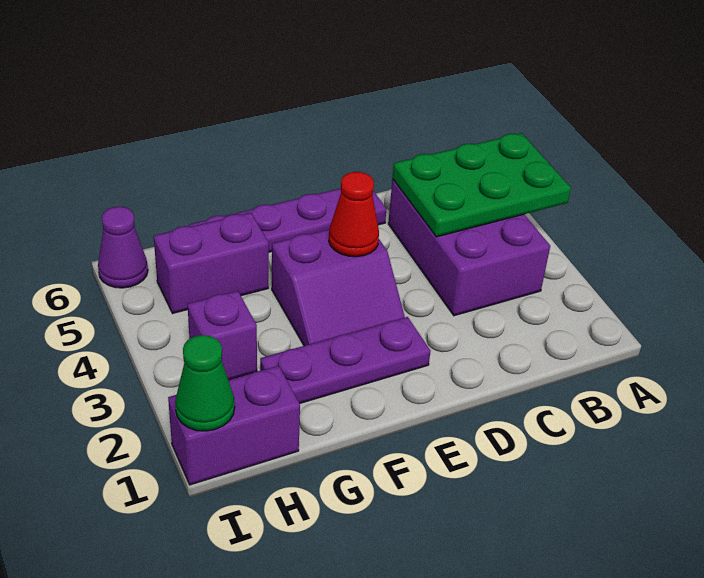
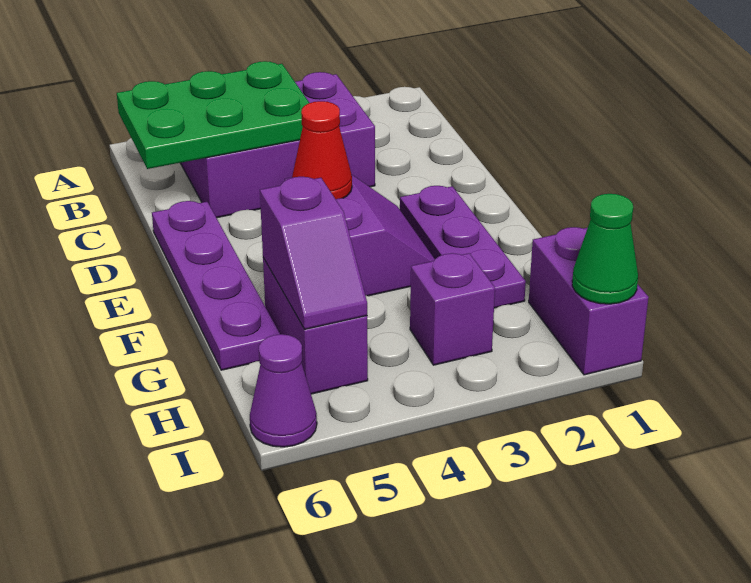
green plate A4:C5 level 2 -> green plate B4:C6 level 2
none -> purple slope G5:H5 level 2 top G

